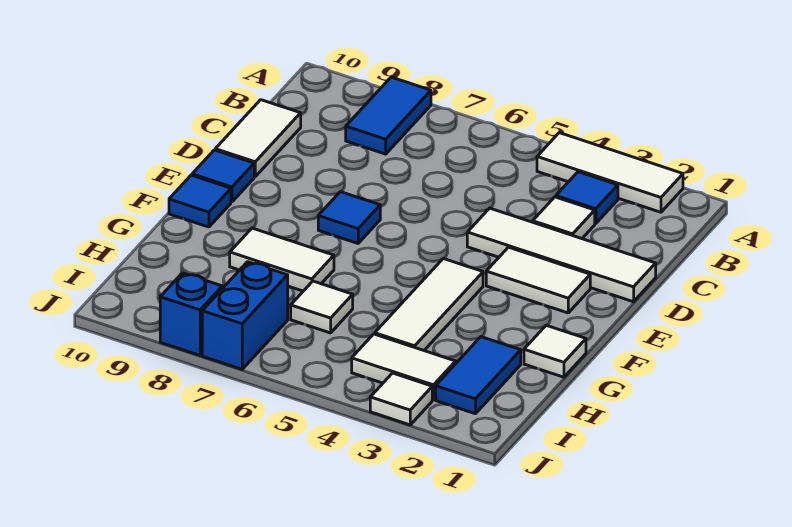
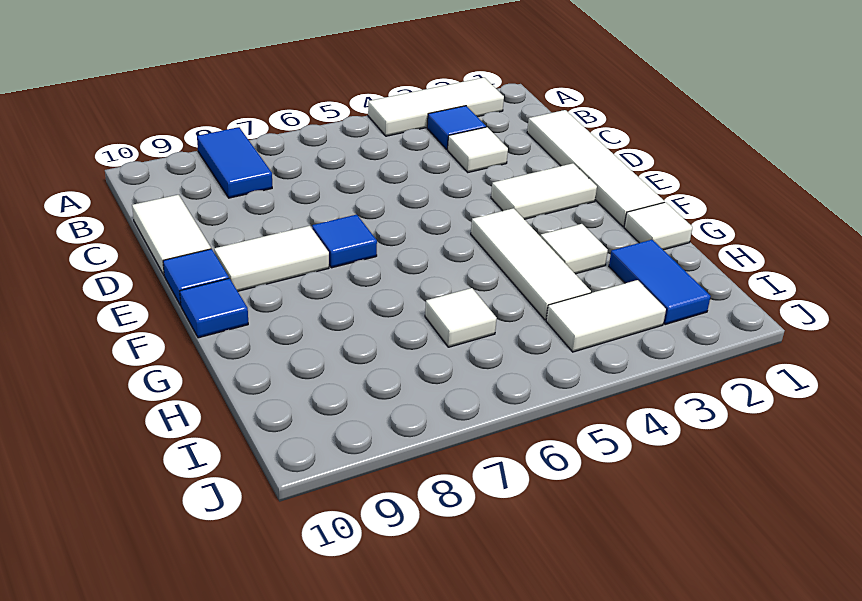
white tile D1:D4 level 1 -> white tile C1:F1 level 1
white tile G7:G8 level 1 -> white tile E8:E9 level 1
blue brick I7:J7 level 1 -> none
white tile J3 level 1 -> white tile G3 level 1
blue brick J8 level 1 -> none

